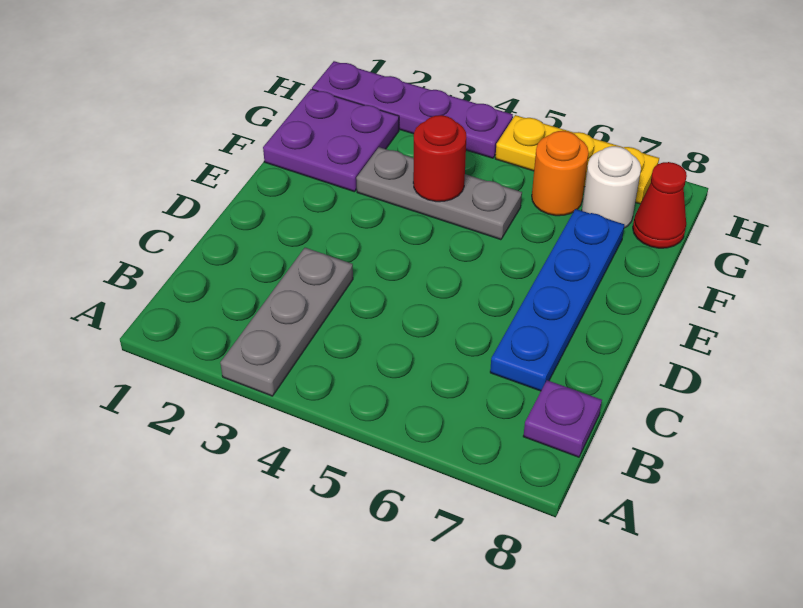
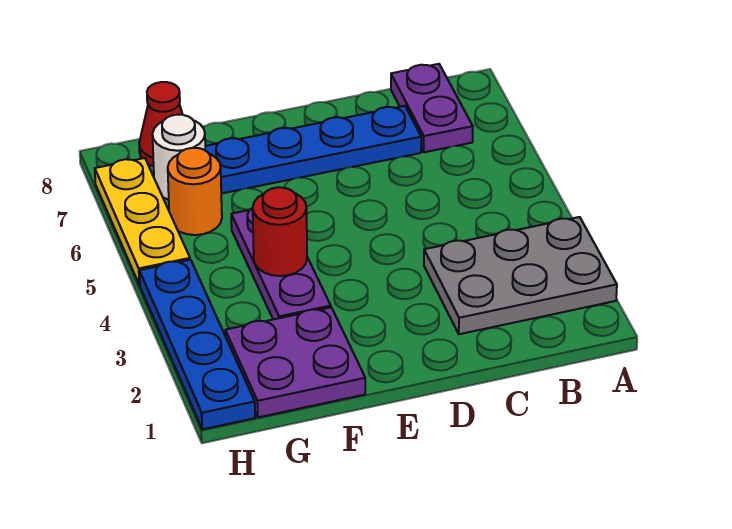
grey plate A3:C3 level 1 -> grey plate A2:C3 level 1
purple plate B8 level 1 -> purple plate B7:B8 level 1
grey plate F3:F5 level 1 -> purple plate F3:F5 level 1
purple plate H1:H4 level 1 -> blue plate H1:H4 level 1

